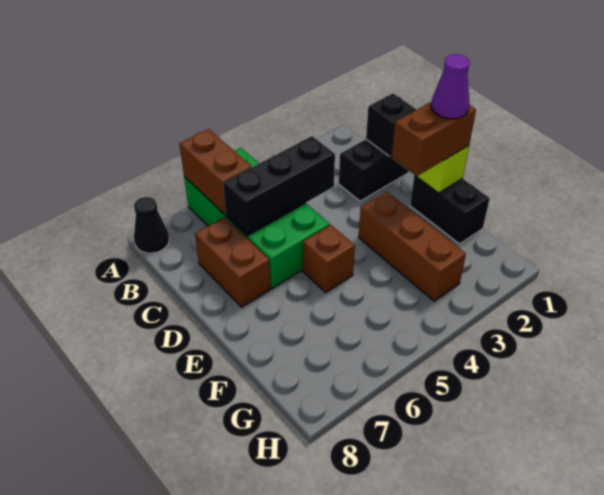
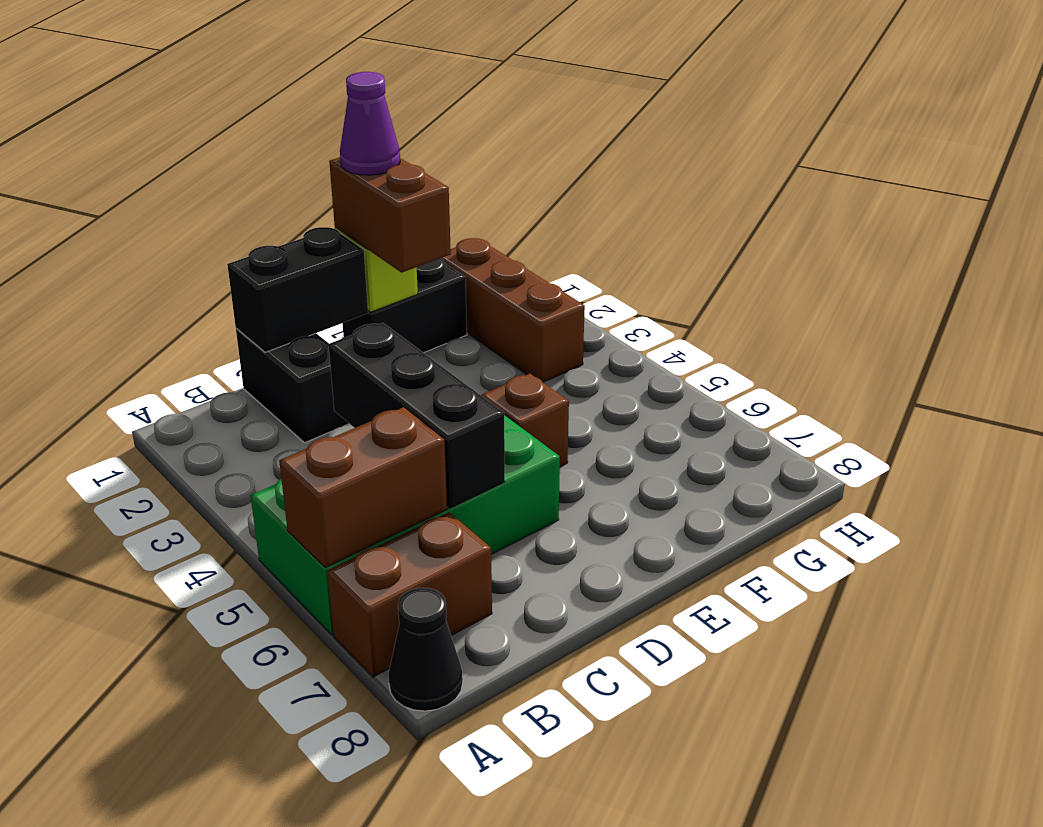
brown brick C7:D7 level 1 -> brown brick A7:B7 level 1
brown brick E3:G3 level 1 -> brown brick G1:G3 level 1

